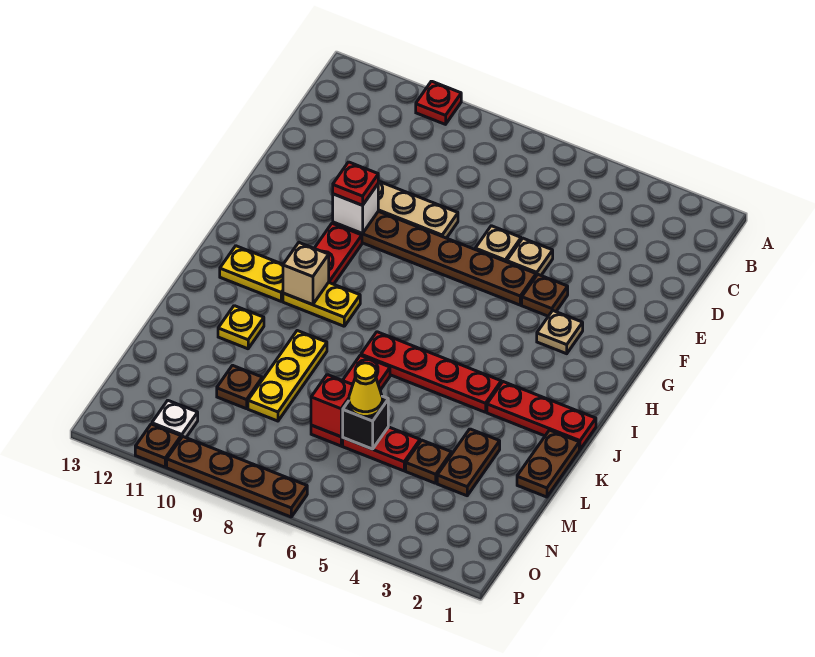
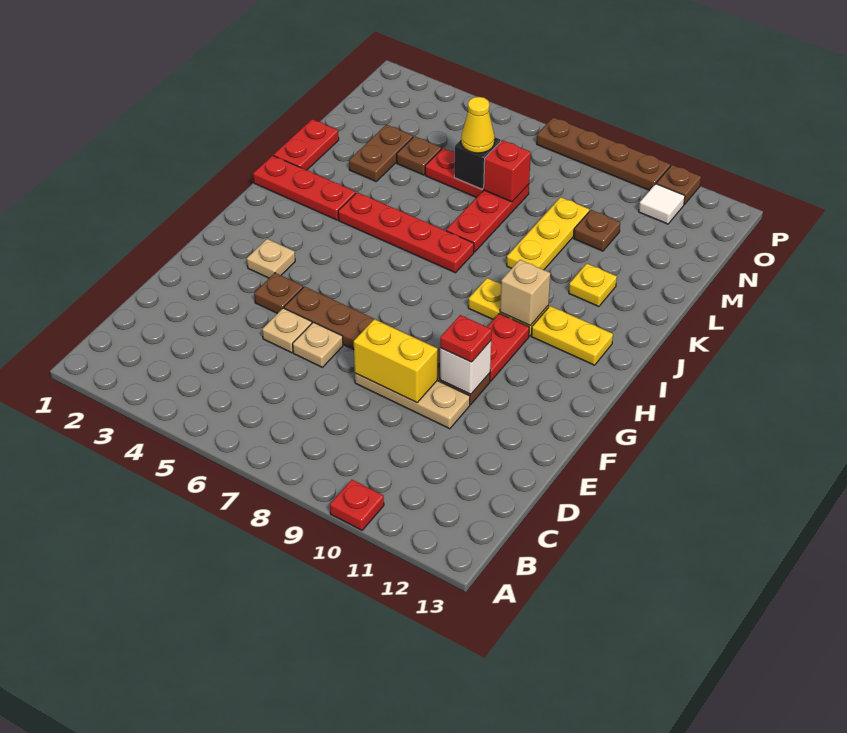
none -> yellow brick E8:E9 level 2
brown plate K1:L1 level 1 -> red plate K1:L1 level 1
white plate O11 level 1 -> white tile O11 level 1

